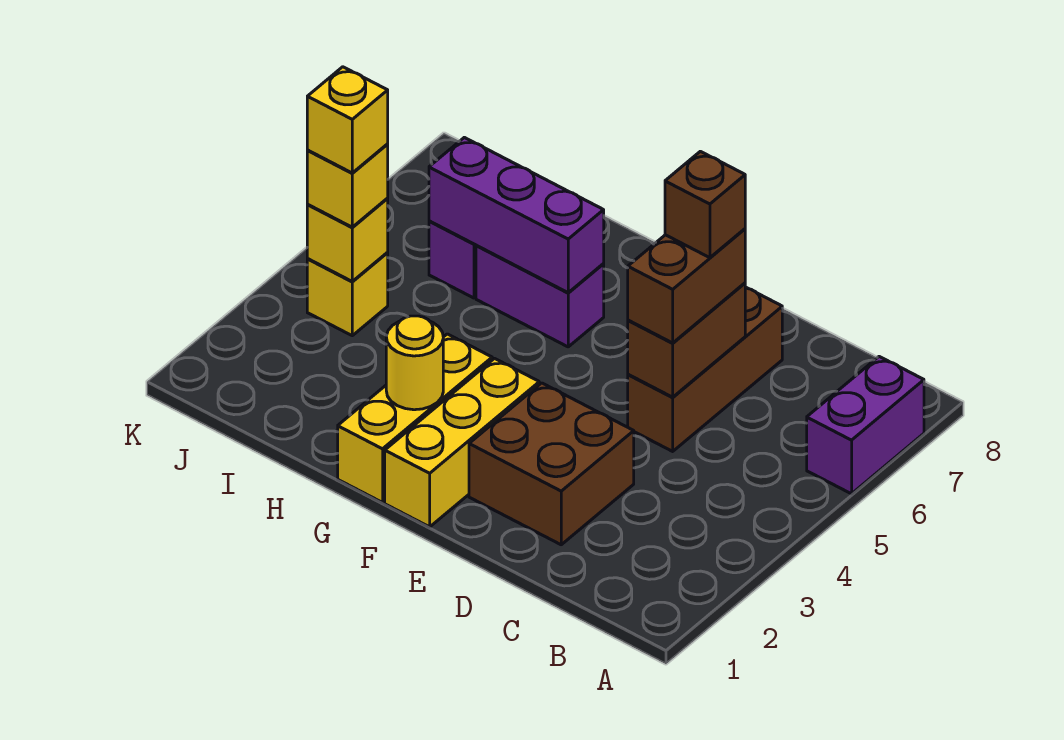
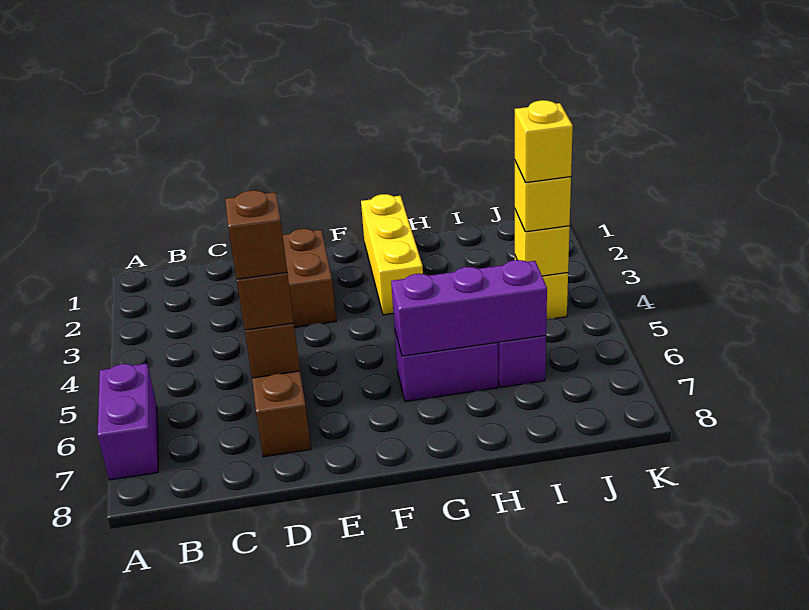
yellow brick F1:F3 level 1 -> none
yellow round brick G2 level 2 -> none

